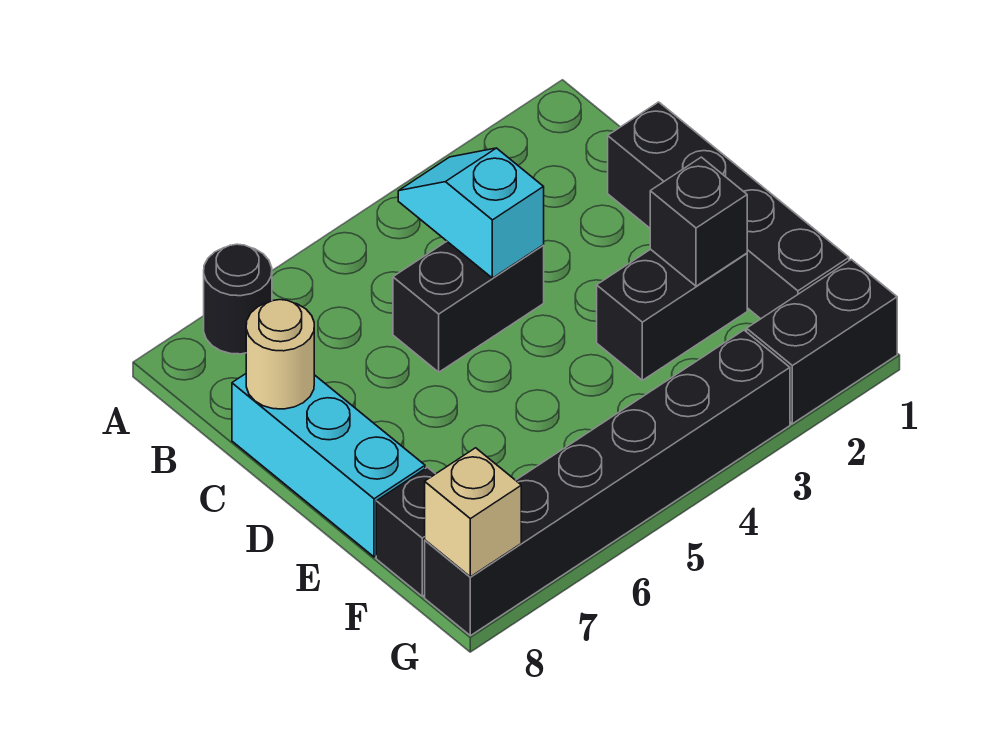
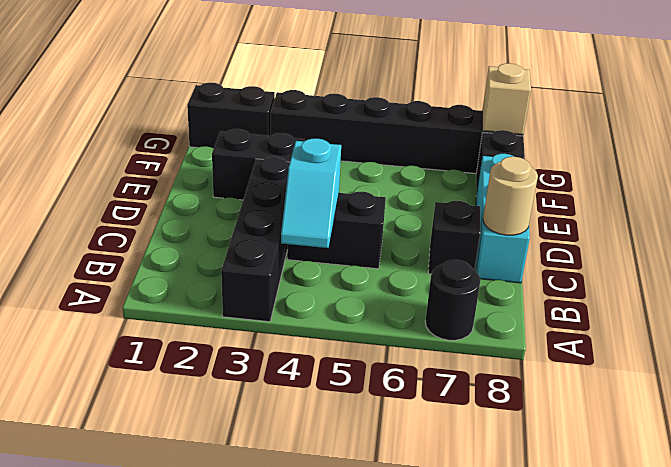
black brick C1:F1 level 1 -> black brick A3:D3 level 1
black brick E2 level 2 -> black brick C7 level 1

